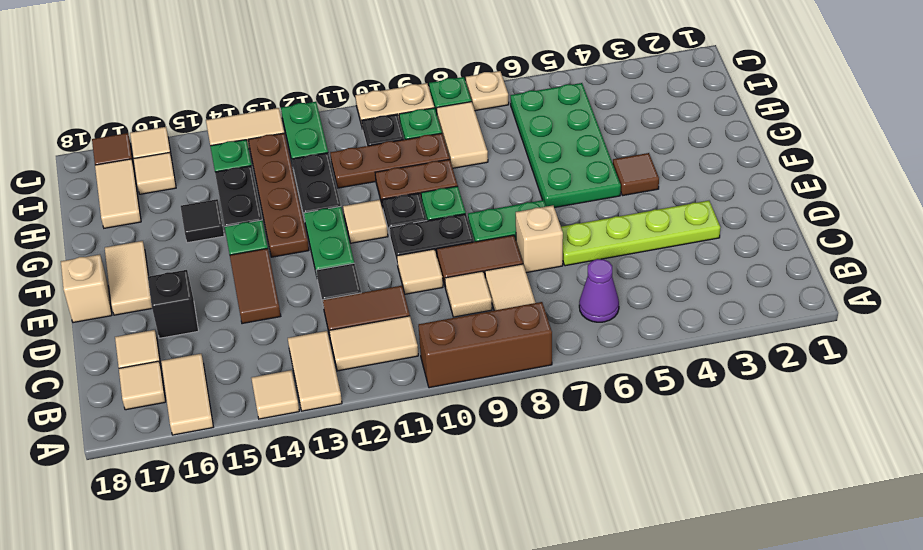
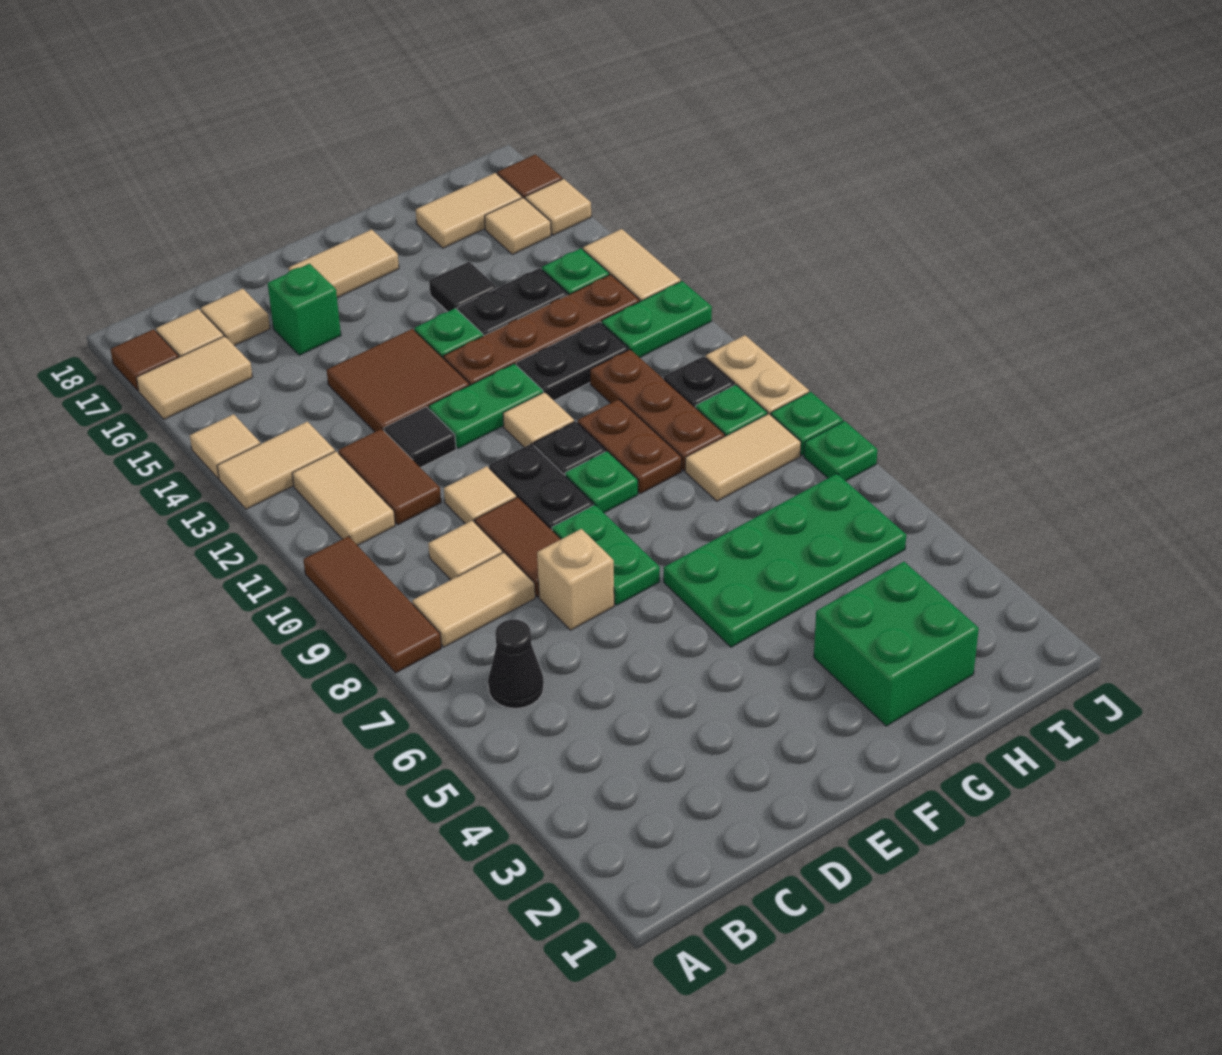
brown brick A8:A10 level 1 -> brown tile A8:A10 level 1
purple cone B6 level 1 -> black cone B6 level 1
lime plate D3:D6 level 1 -> none
brown tile D14:E14 level 1 -> brown tile D13:E14 level 1
black brick D16 level 1 -> green brick D16 level 1
tan brick E18 level 1 -> none
brown tile F4 level 1 -> brown tile A17 level 1
none -> green brick G2:H3 level 1
tan plate J7 level 1 -> green plate J7 level 1

